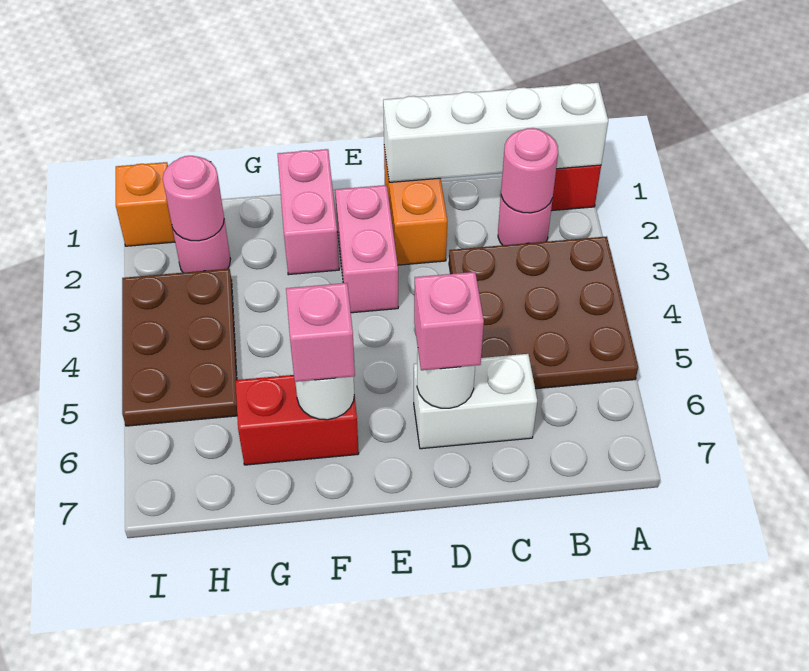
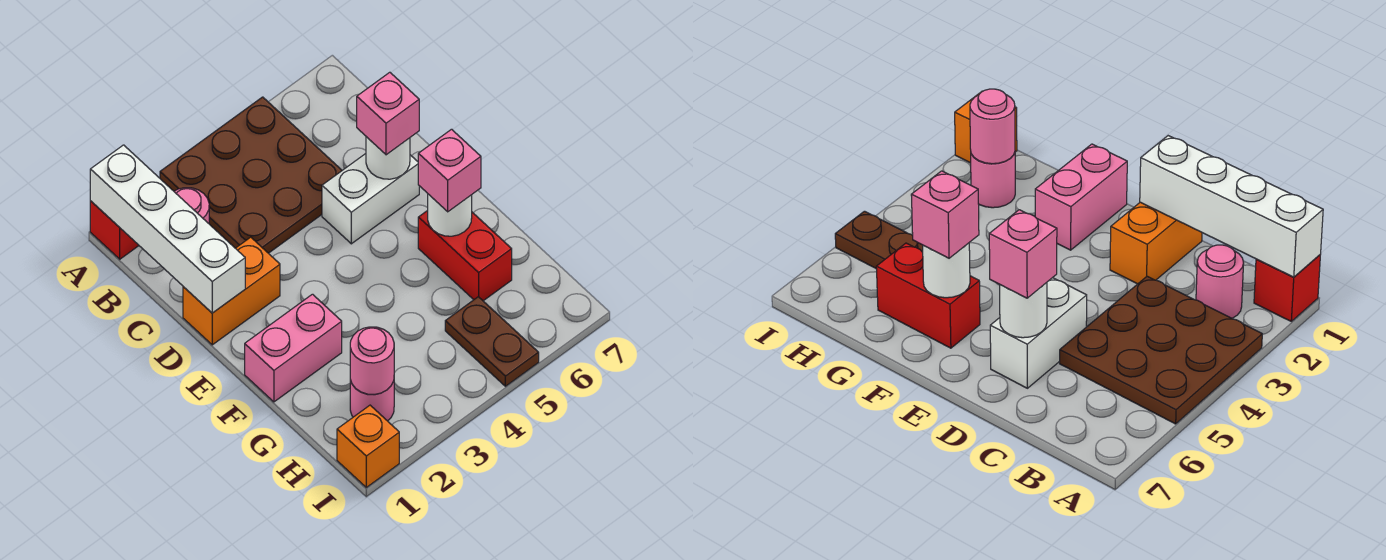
pink round brick B2 level 2 -> none
white brick C6:D6 level 1 -> white brick D5:D6 level 1
pink brick E2:E3 level 1 -> none
brown plate H3:I5 level 1 -> brown plate H5:I5 level 1

